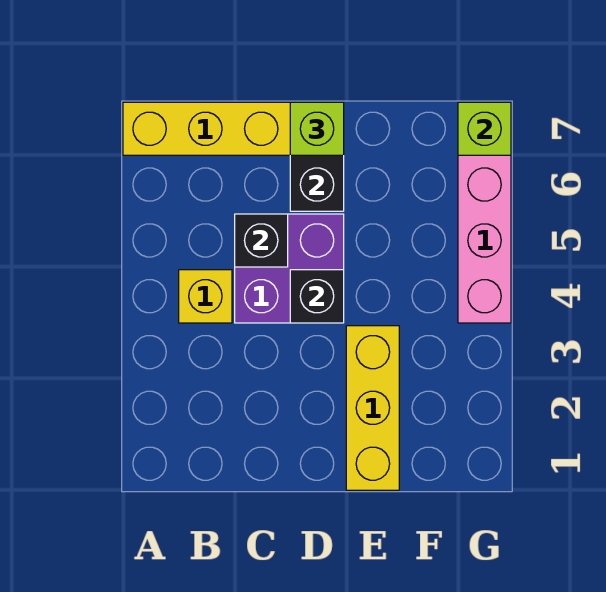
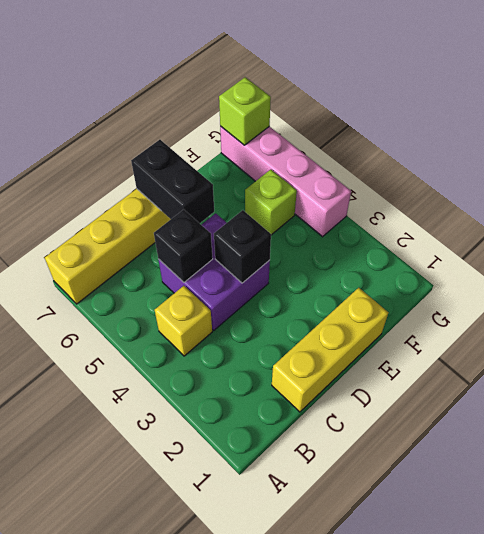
lime brick D7 level 3 -> lime brick F5 level 1
yellow brick E1:E3 level 1 -> yellow brick C1:E1 level 1

